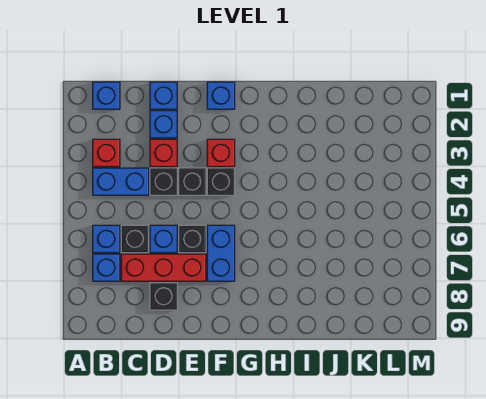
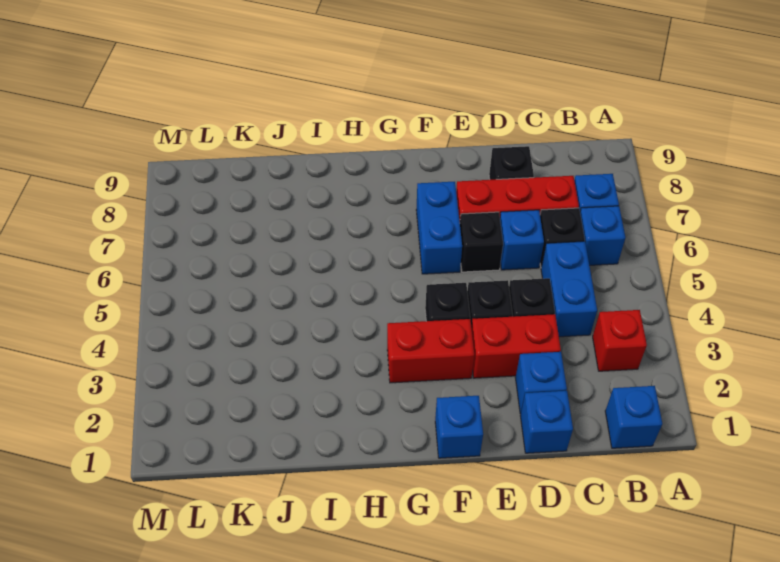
blue brick B4:C4 level 1 -> blue brick C4:C5 level 1
red brick D3 level 1 -> red brick D3:E3 level 1
red brick F3 level 1 -> red brick F3:G3 level 1

